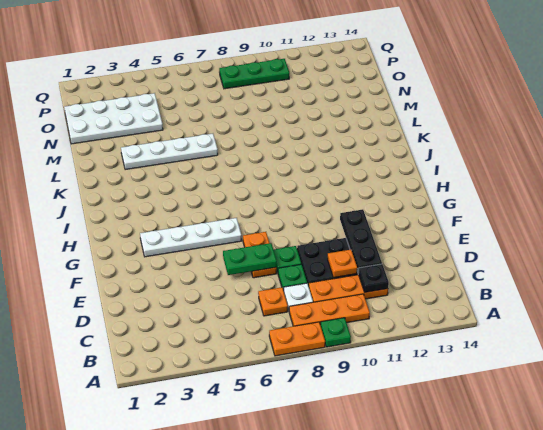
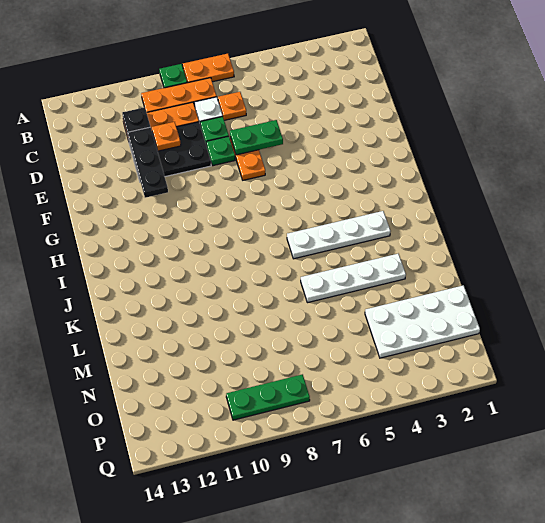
white plate G3:G6 level 1 -> white plate J3:J6 level 1

